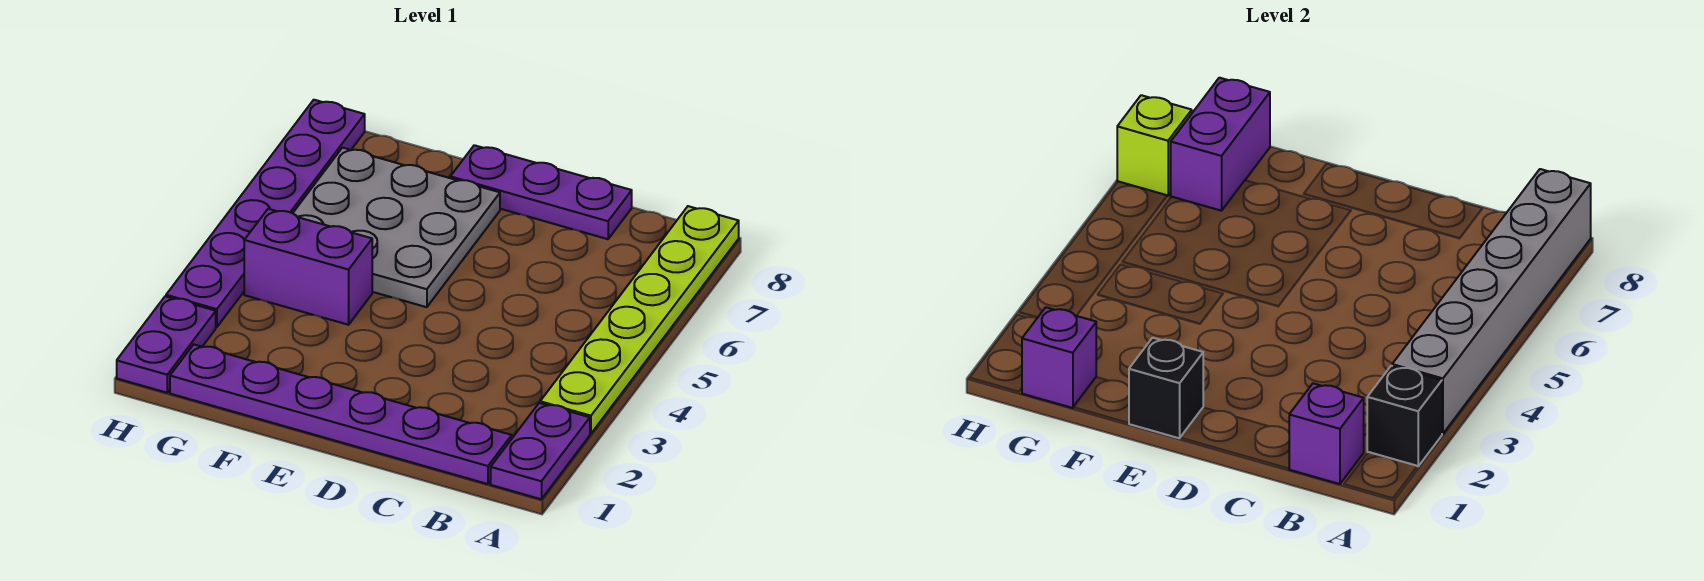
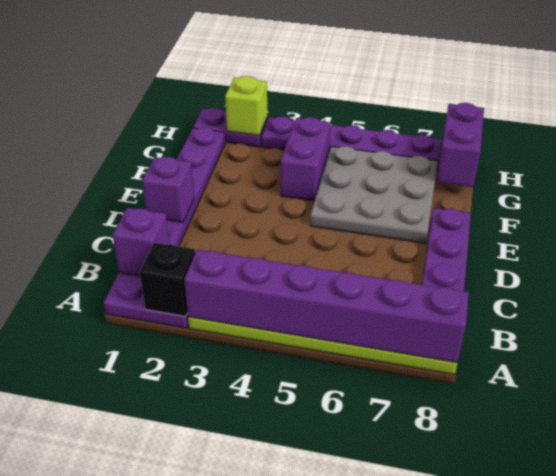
grey brick A3:A8 level 2 -> purple brick A3:A8 level 2
black brick E1 level 2 -> none
purple brick G1 level 2 -> purple brick D1 level 2
purple brick G7:G8 level 2 -> purple brick G8:H8 level 2
lime brick H7 level 2 -> lime brick H2 level 2

